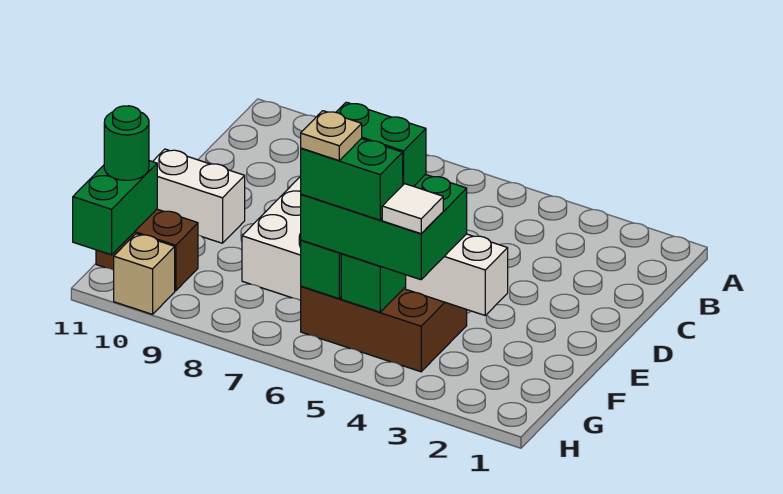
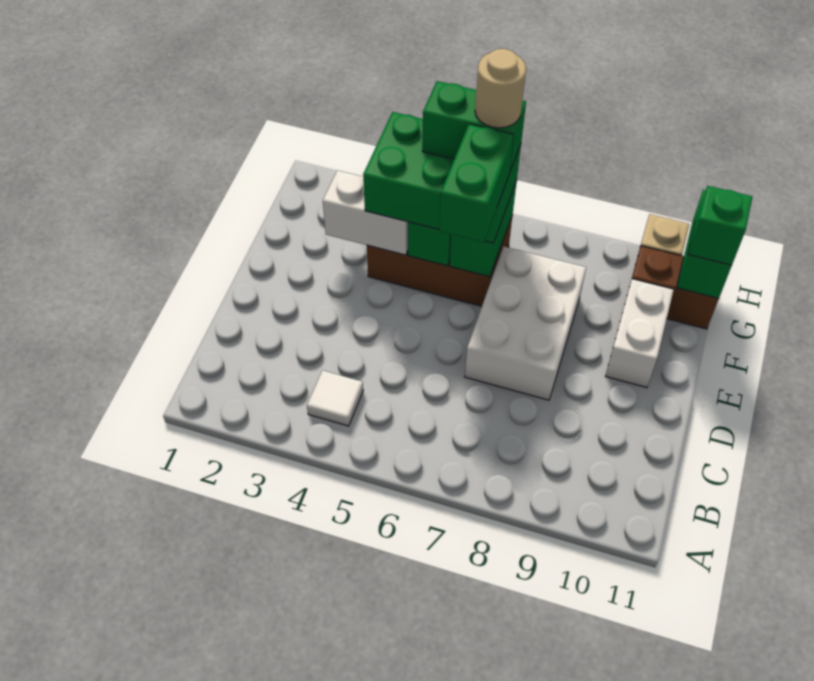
white brick E10:E11 level 1 -> white brick E10:F10 level 1
green brick F5:F6 level 4 -> green brick E6:F6 level 4
white tile G4 level 4 -> white tile B4 level 1
tan plate G6 level 5 -> tan round brick G6 level 5
green round brick G11 level 3 -> green brick G11 level 3

